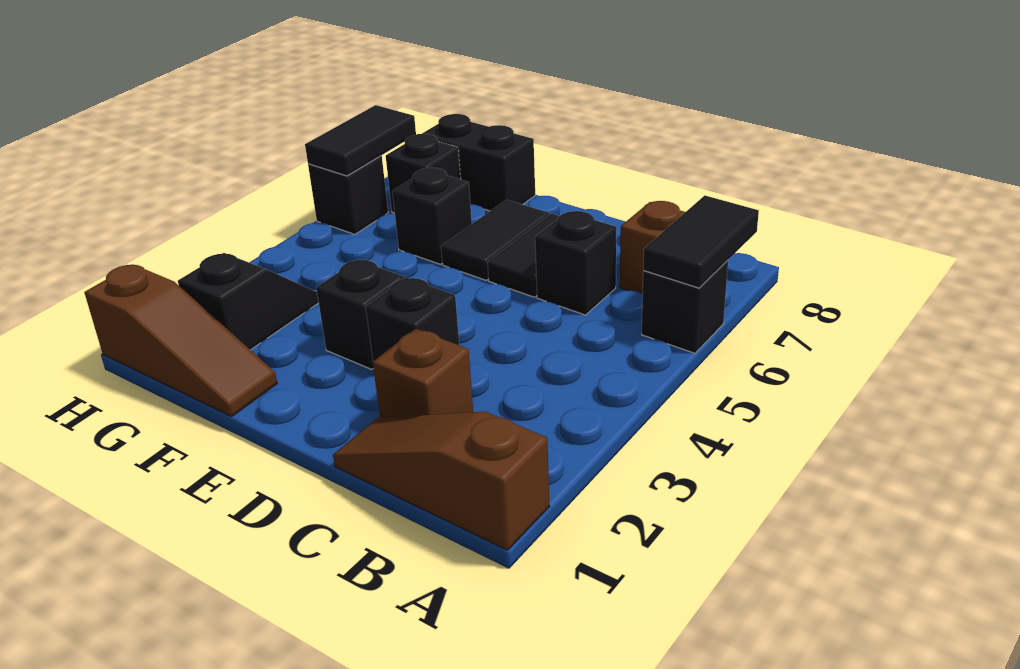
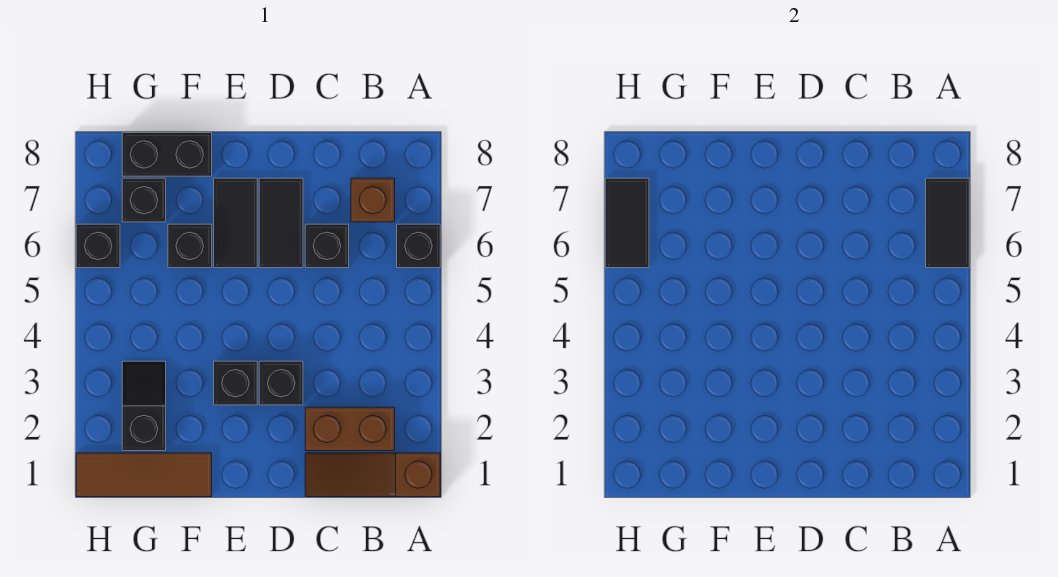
brown brick C2 level 1 -> brown brick B2:C2 level 1
brown slope F1:H1 level 1 top H -> brown tile F1:H1 level 1

